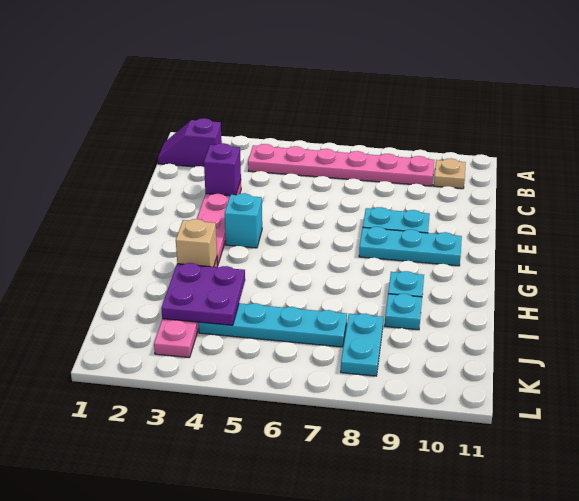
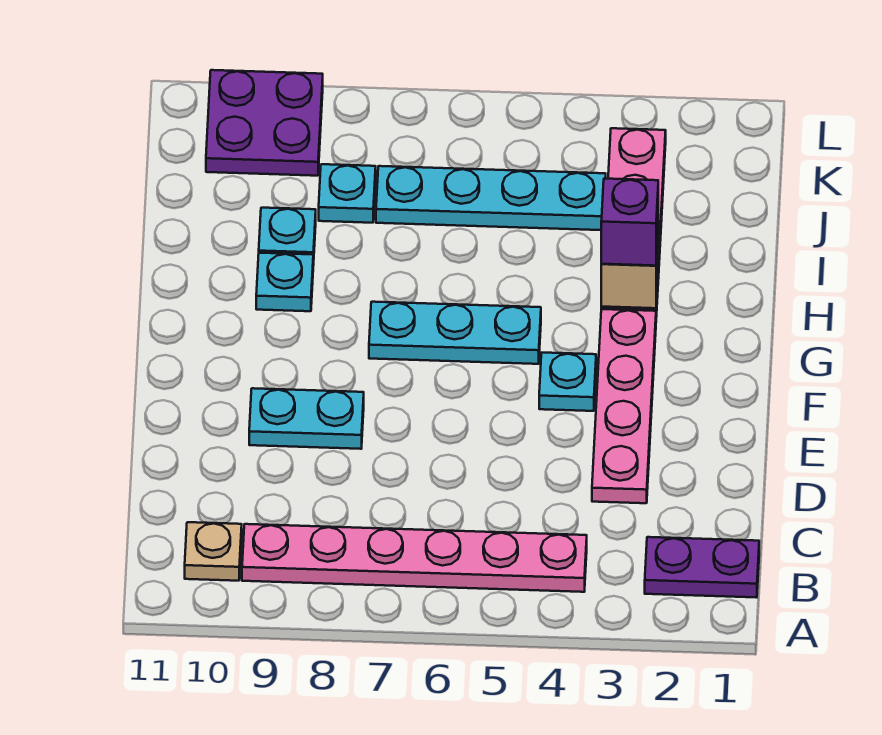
purple slope B1:B2 level 1 top 2 -> purple plate B1:B2 level 1
purple brick D3 level 2 -> purple brick H3 level 3
cyan brick F4 level 1 -> cyan plate F4 level 1
cyan plate F8:F10 level 1 -> cyan plate G5:G7 level 1
purple plate I3:J4 level 2 -> purple plate K9:L10 level 1
cyan plate J8:K8 level 1 -> cyan plate J8 level 1

